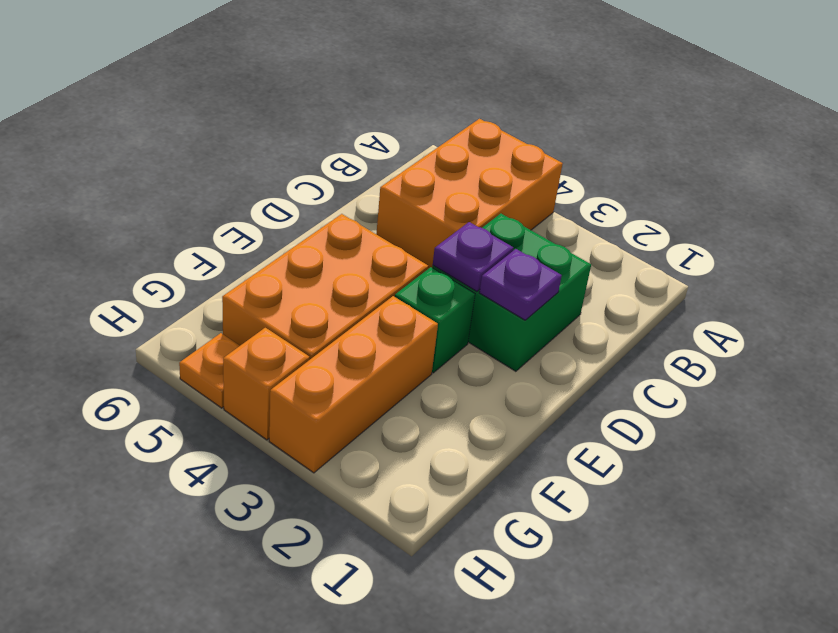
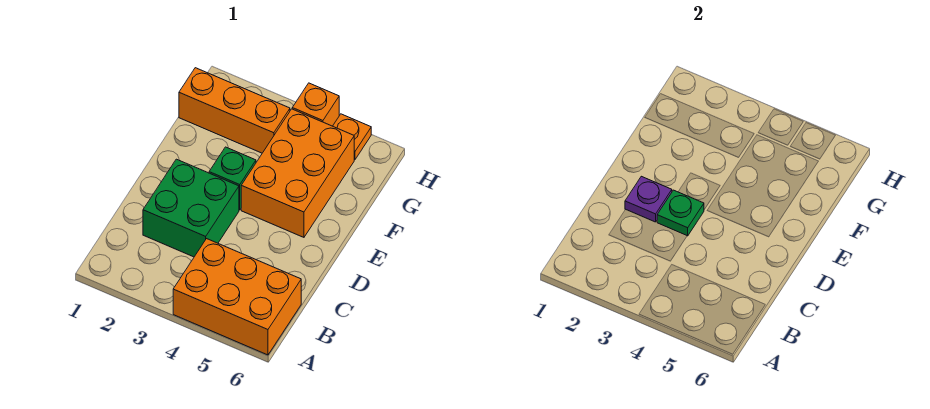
orange brick A4:C5 level 1 -> orange brick A4:B6 level 1
purple plate D3 level 2 -> green plate D3 level 2
orange brick F3:H3 level 1 -> orange brick G1:G3 level 1

